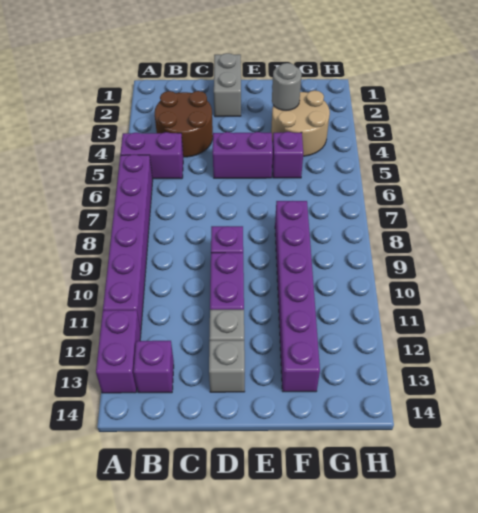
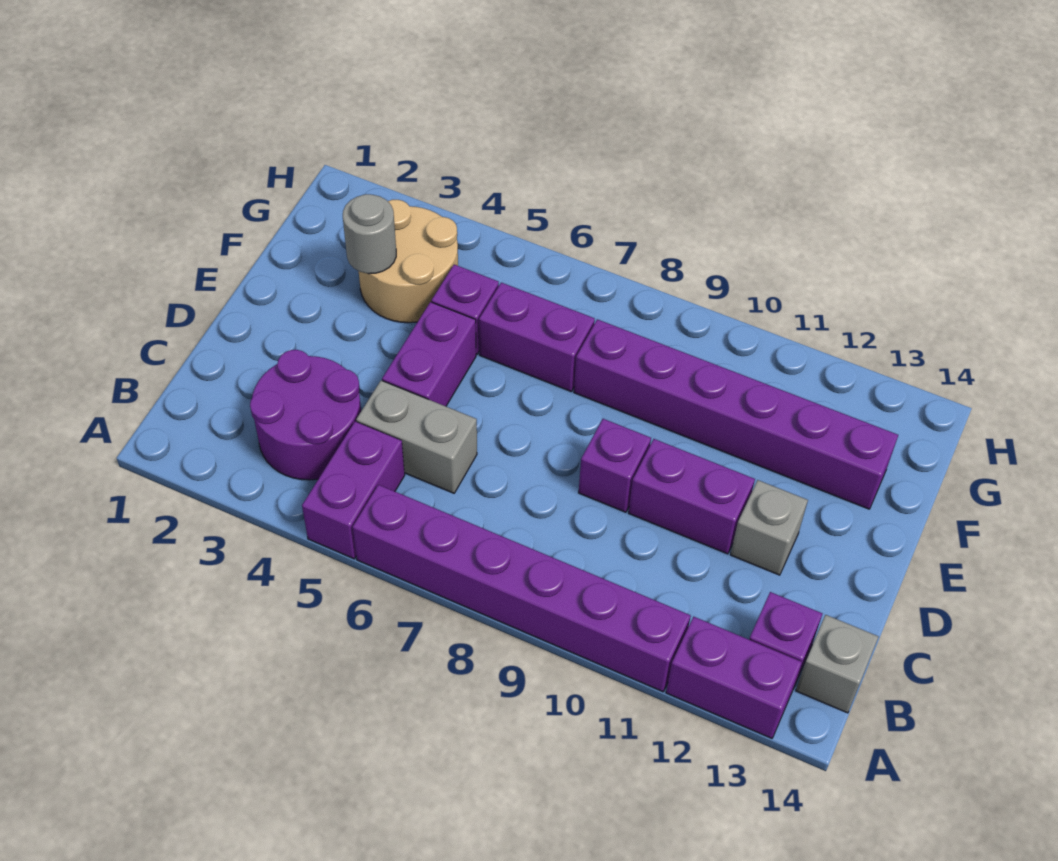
brown round brick B3:C4 level 1 -> purple round brick B3:C4 level 1
grey brick D1:D2 level 1 -> grey brick C5:C6 level 1
grey brick D13 level 1 -> grey brick B14 level 1
none -> purple brick F6:F7 level 1

